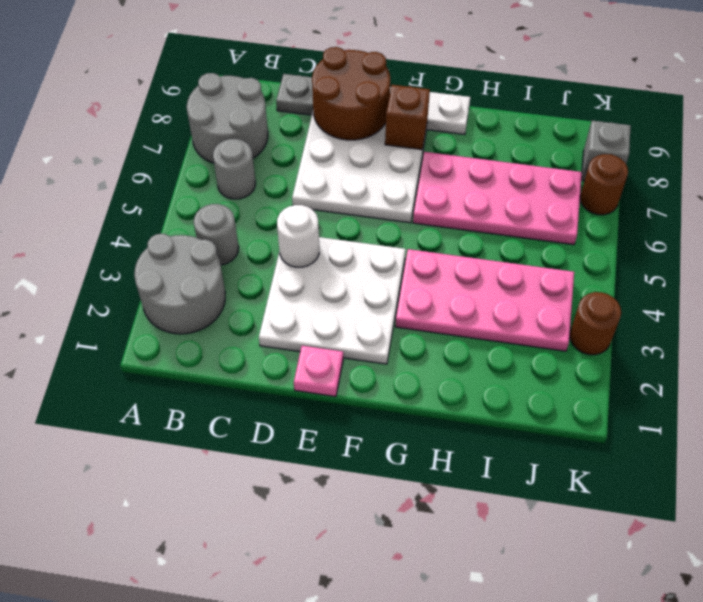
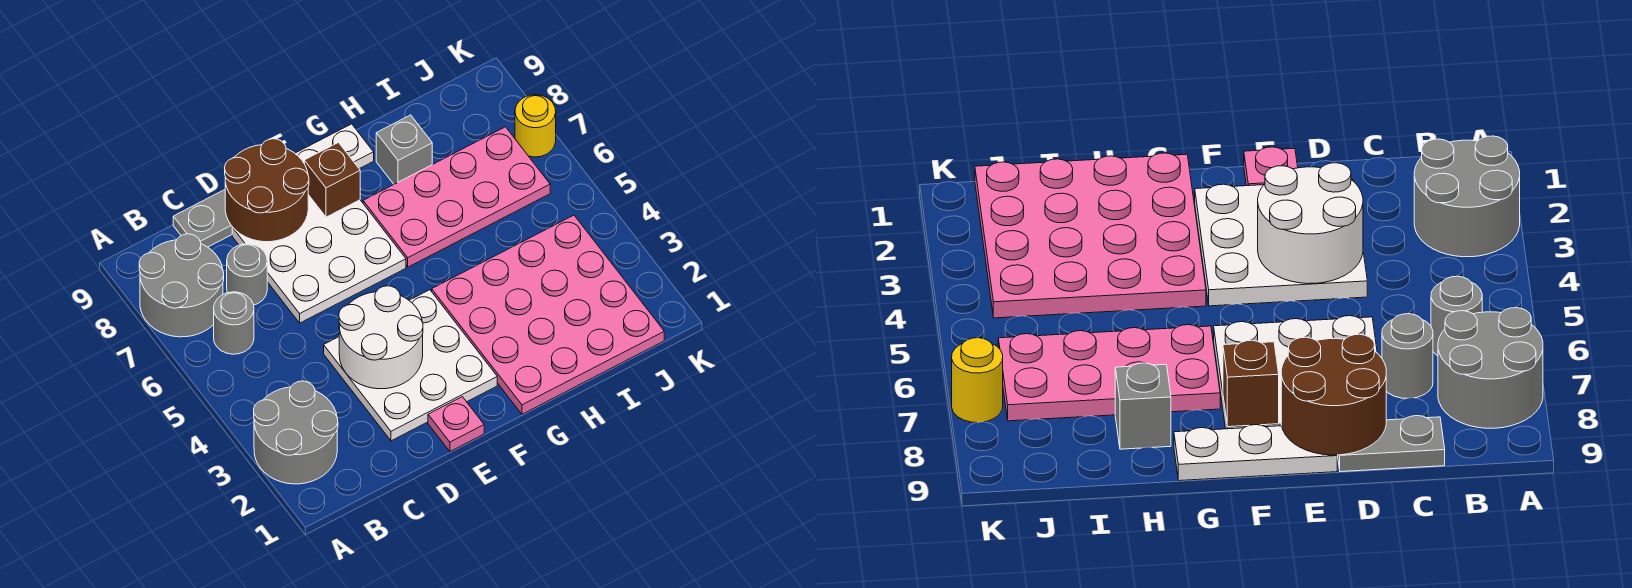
grey round brick B4 level 1 -> grey round brick C7 level 1
white round brick D4 level 2 -> white round brick D3:E4 level 2
pink plate G3:J4 level 1 -> pink plate G1:J4 level 1
brown round brick K3 level 1 -> none
brown round brick K7 level 1 -> yellow round brick K7 level 1
grey brick K8 level 1 -> grey brick H8 level 1

